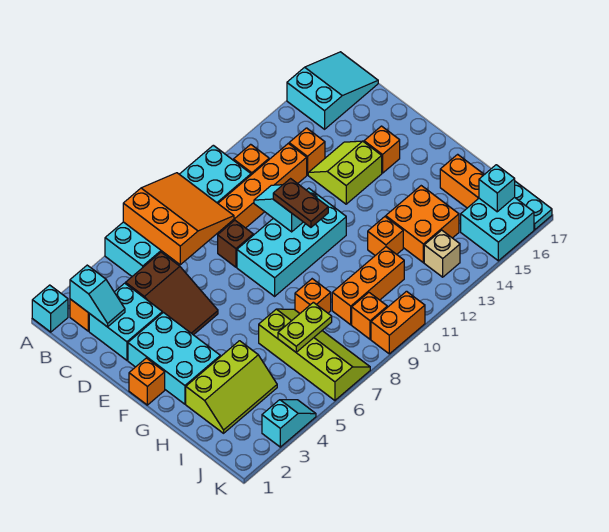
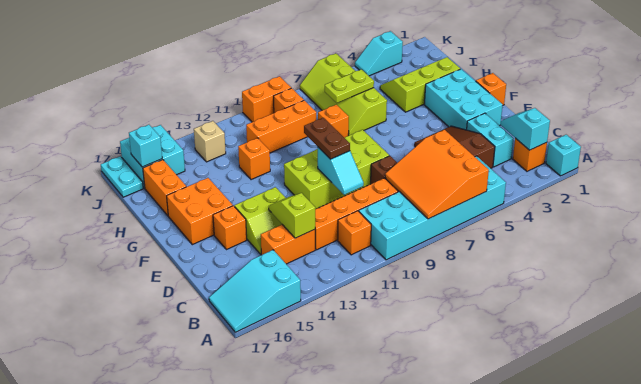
cyan brick C2:D3 level 1 -> cyan brick C3:D3 level 1
orange brick C13 level 1 -> orange brick C13:C14 level 1
none -> lime slope C13:D13 level 2 top C
cyan brick E8:F11 level 1 -> lime brick E8:F11 level 1
orange brick H13:I14 level 1 -> orange brick F15:G16 level 1

